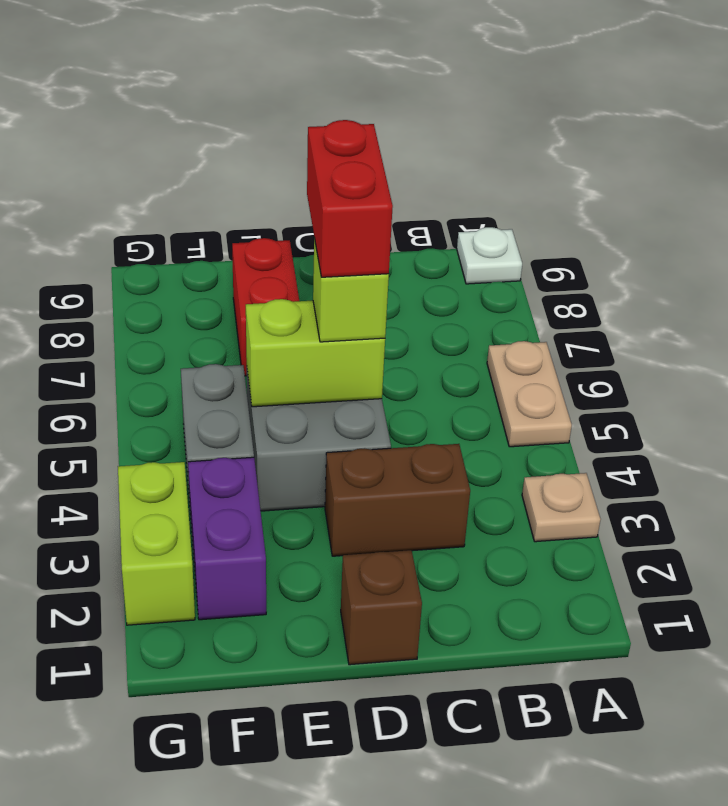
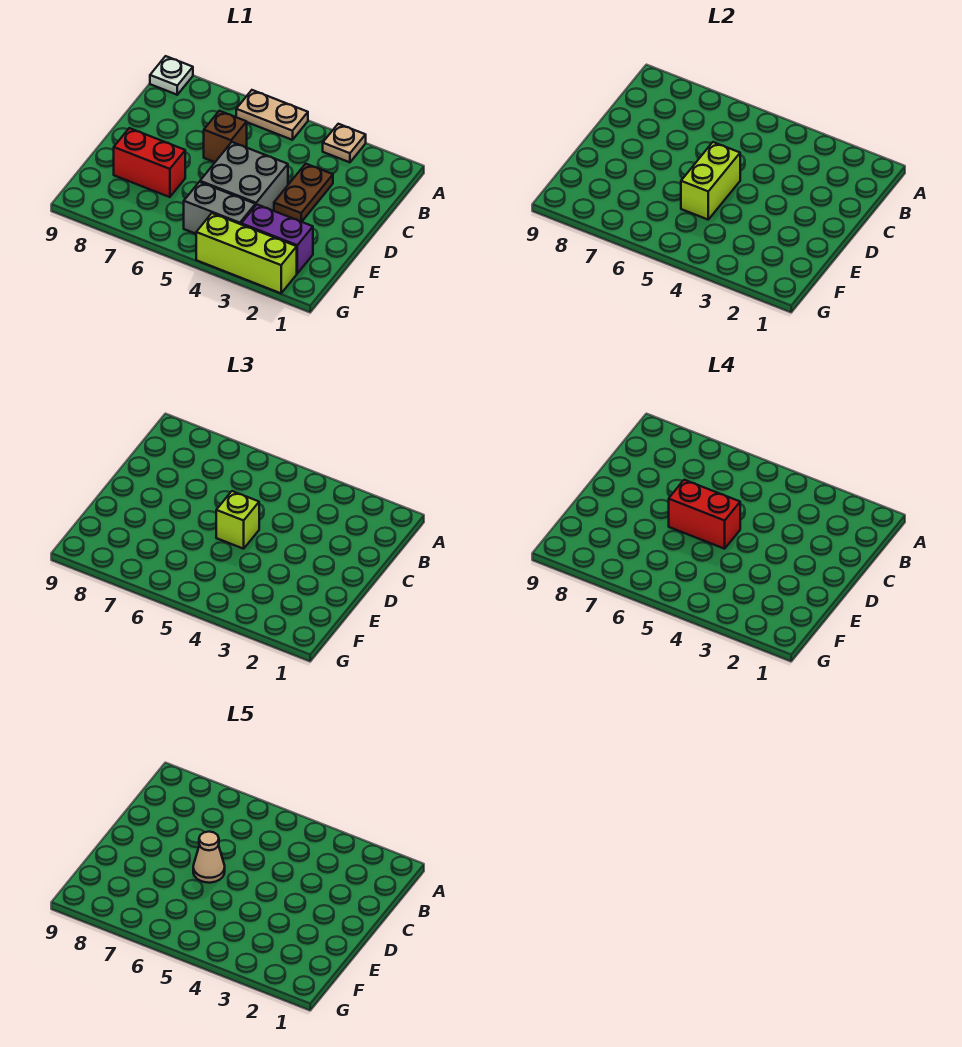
brown brick C3:D3 level 1 -> brown plate C3:D3 level 1
brown brick D1 level 1 -> brown brick C6 level 1
none -> tan cone D6 level 5
lime brick G2:G3 level 1 -> lime brick G2:G4 level 1

